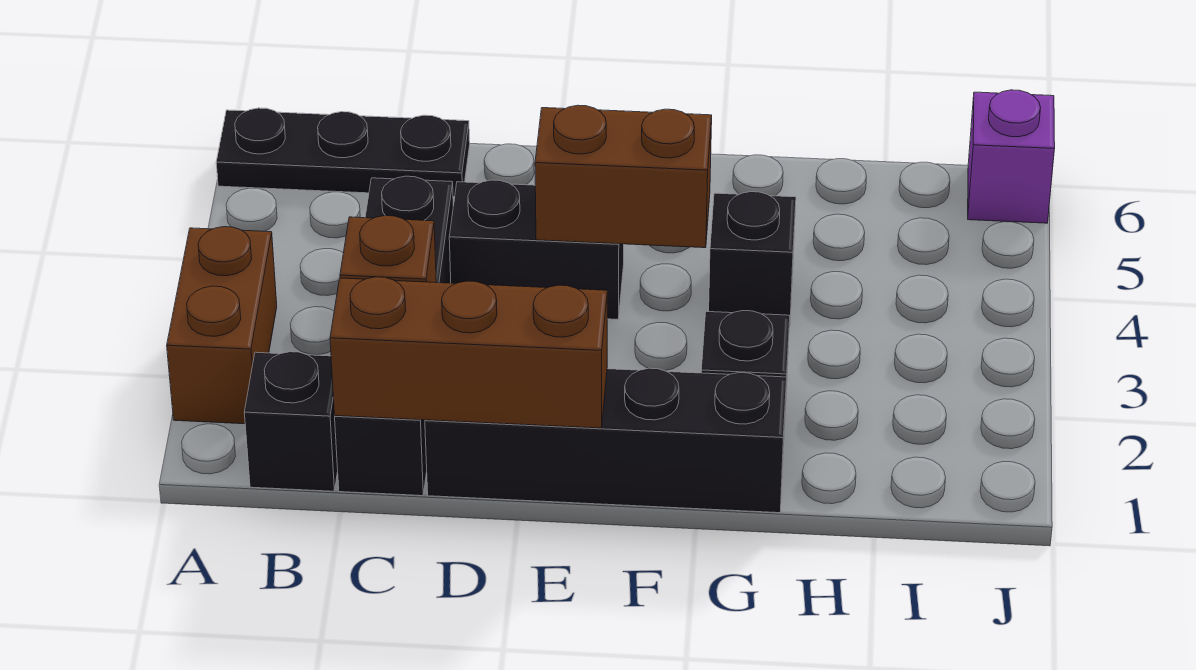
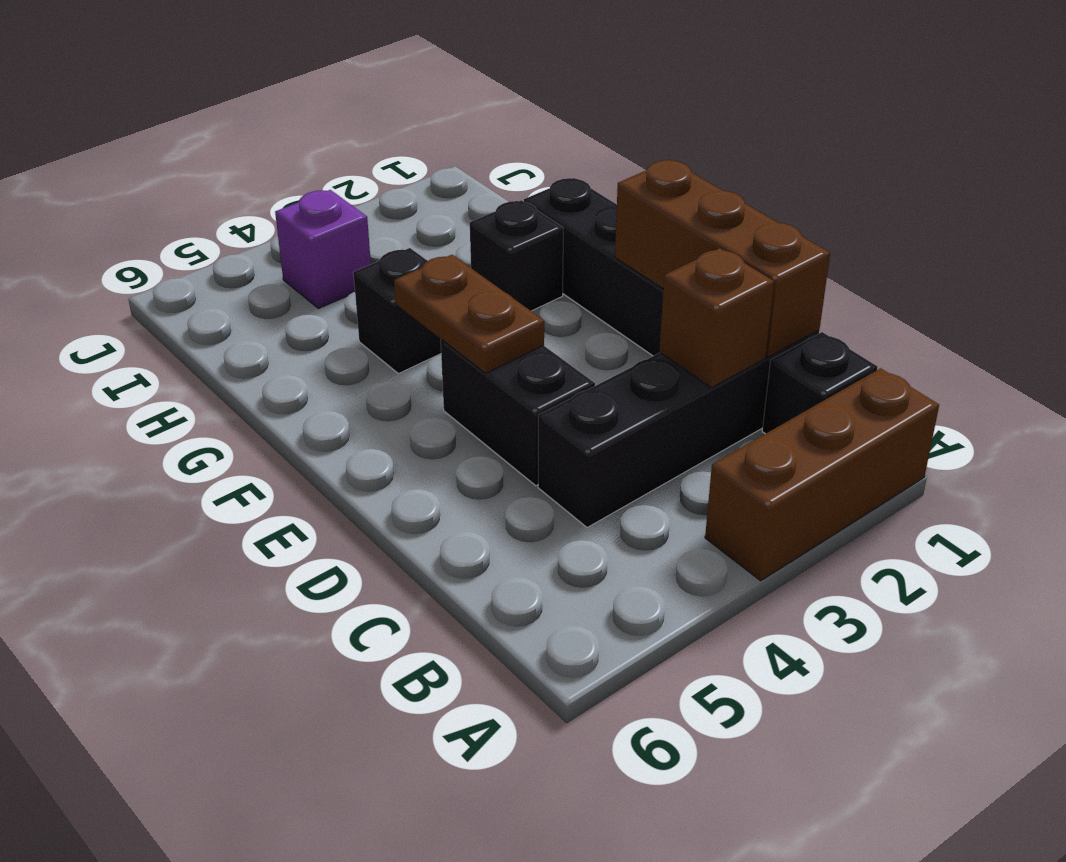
brown brick A2:A3 level 1 -> brown brick A1:A3 level 1
black plate A6:C6 level 1 -> none
brown brick E4:F4 level 2 -> brown plate E4:F4 level 2
purple brick J6 level 1 -> purple brick I4 level 1

